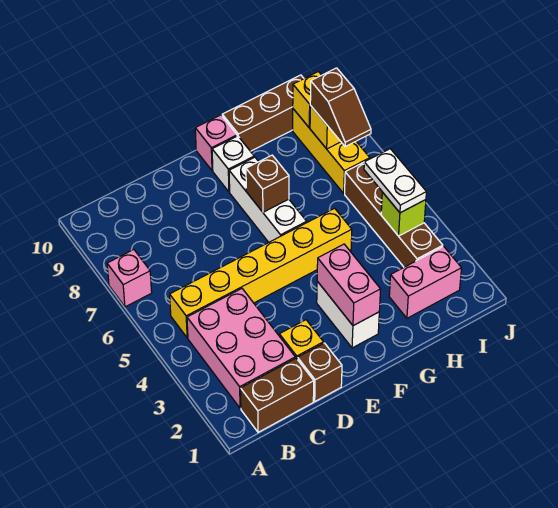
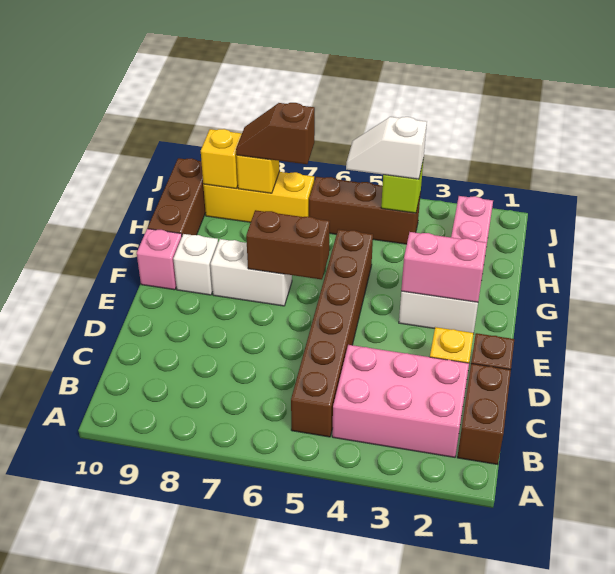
pink brick A7 level 1 -> none
yellow brick B5:G5 level 1 -> brown brick B5:G5 level 1
white brick F6:F8 level 1 -> white brick F7:F8 level 1
brown brick F7 level 2 -> brown brick F6:F7 level 2
brown brick I3:I6 level 1 -> brown brick I4:I6 level 1
white plate I4:I5 level 3 -> white slope I4:I5 level 3 top 4
brown slope I7:I8 level 3 top 8 -> brown slope I7:I8 level 3 top 7

